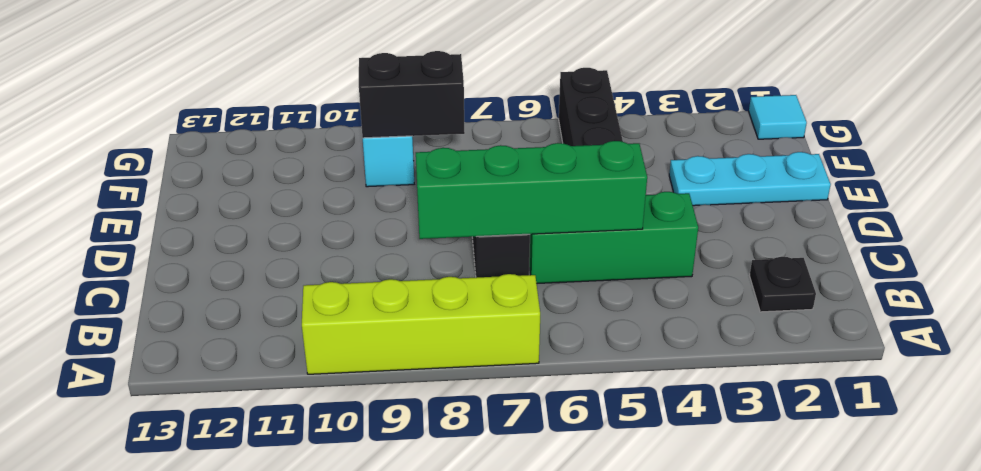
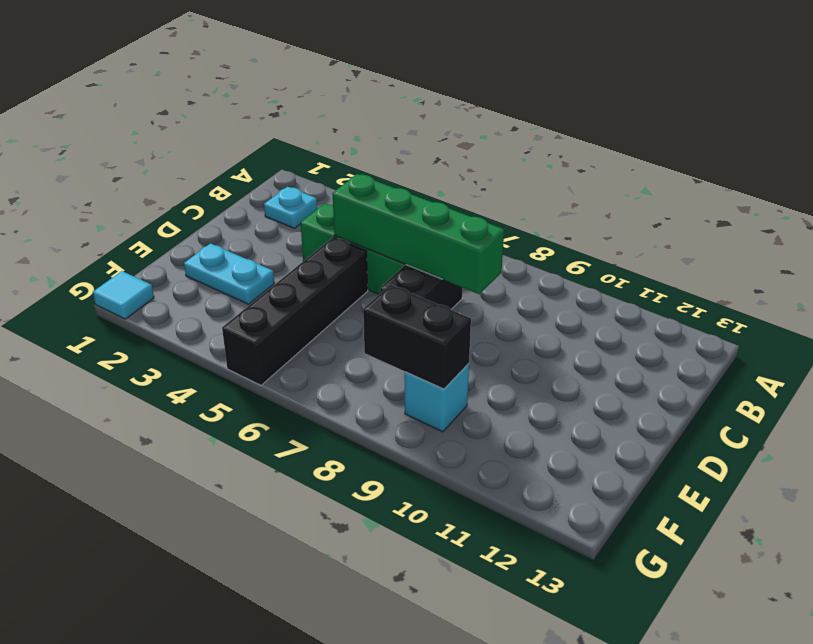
lime brick A7:A10 level 1 -> none
black plate B2 level 1 -> cyan plate B2 level 1
cyan plate E1:E3 level 1 -> cyan plate E2:E3 level 1

